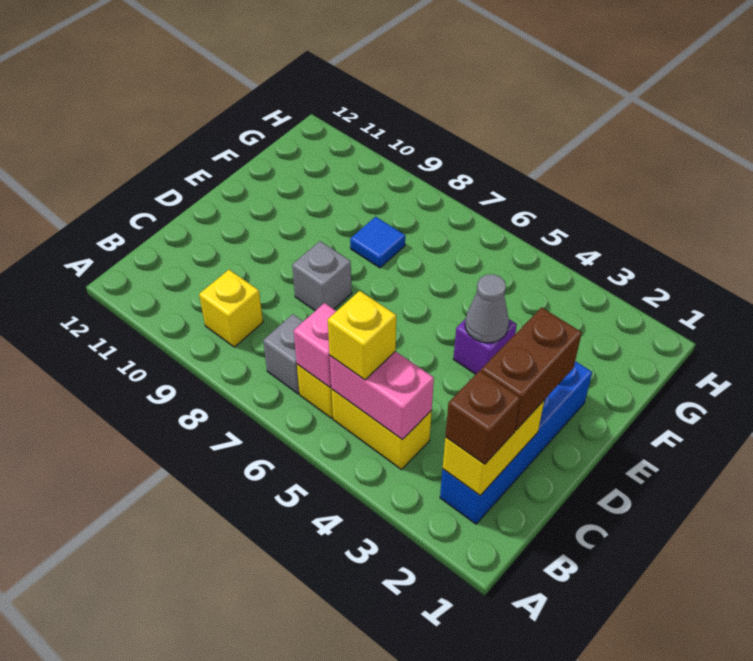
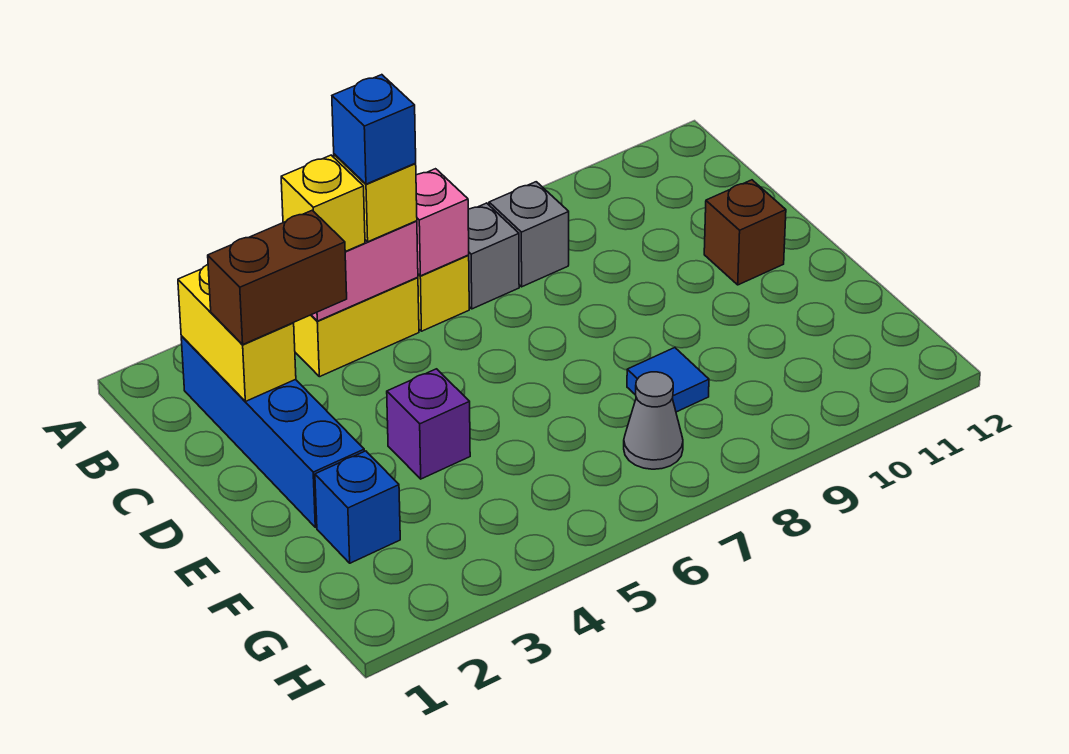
brown brick B2 level 3 -> brown brick D11 level 1
none -> blue brick B5 level 4
yellow brick B9 level 1 -> yellow brick B4 level 3
brown brick C2:D2 level 3 -> brown brick C2:C3 level 3
grey brick D8 level 1 -> grey brick B8 level 1
grey cone E4 level 2 -> grey cone G7 level 1
none -> blue brick F2 level 1

